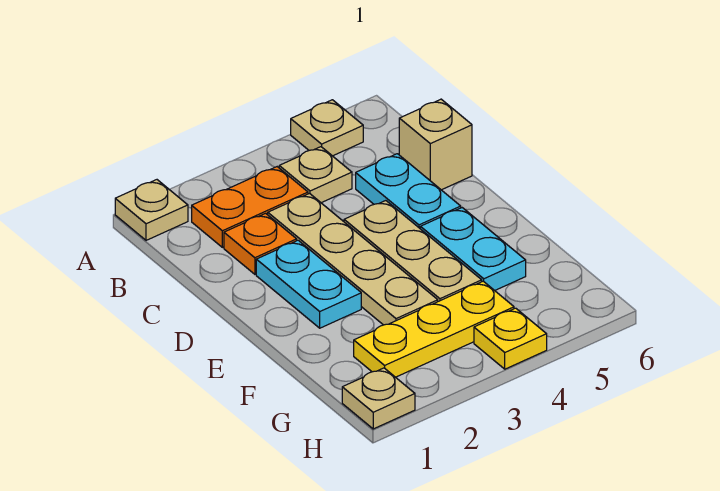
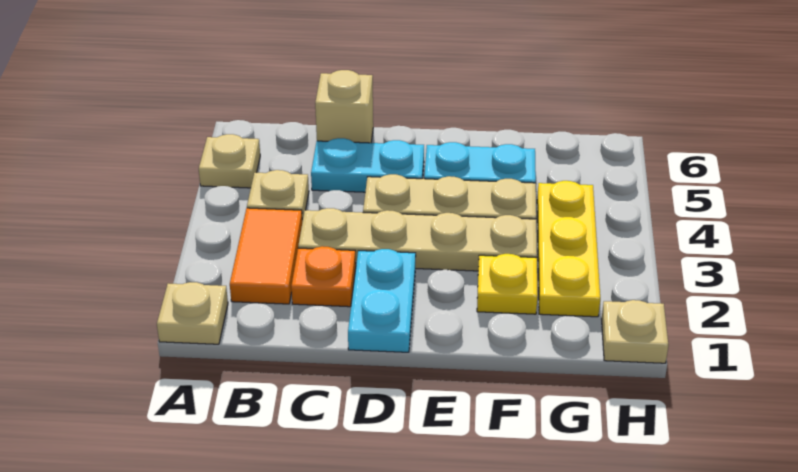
orange plate B2:B3 level 1 -> orange tile B2:B3 level 1
cyan plate D2:E2 level 1 -> cyan plate D1:D2 level 1
yellow plate H4 level 1 -> yellow plate F2 level 1

